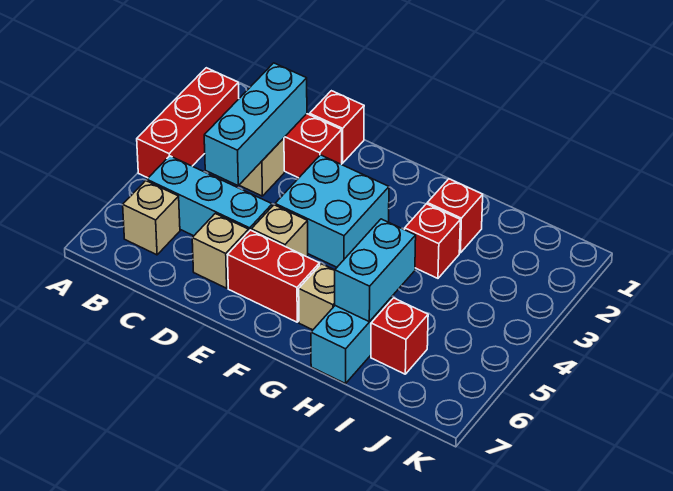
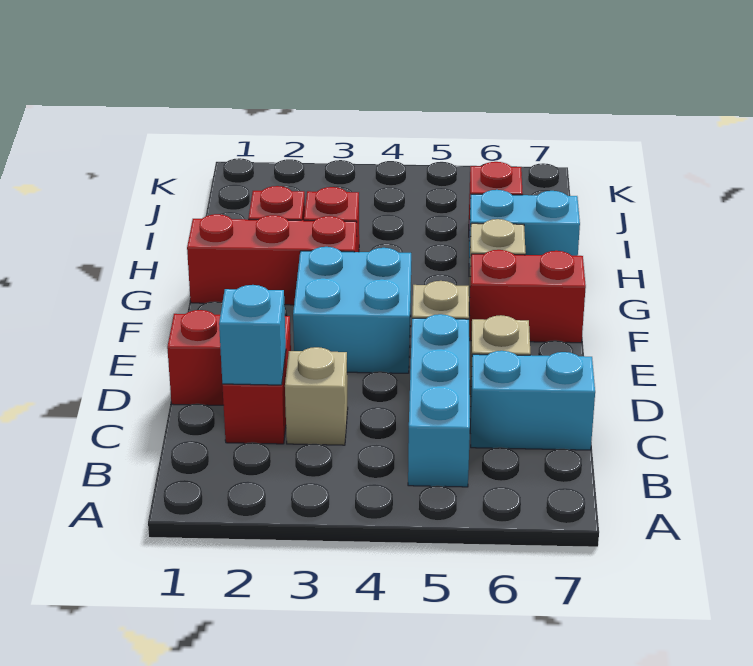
red brick A2:A4 level 1 -> red brick G1:G3 level 1
tan brick B6 level 1 -> none
cyan brick C2:C4 level 2 -> cyan brick C2 level 2
red brick E6:F6 level 1 -> red brick F6:F7 level 1
cyan brick H5:H6 level 2 -> cyan brick C6:C7 level 1

